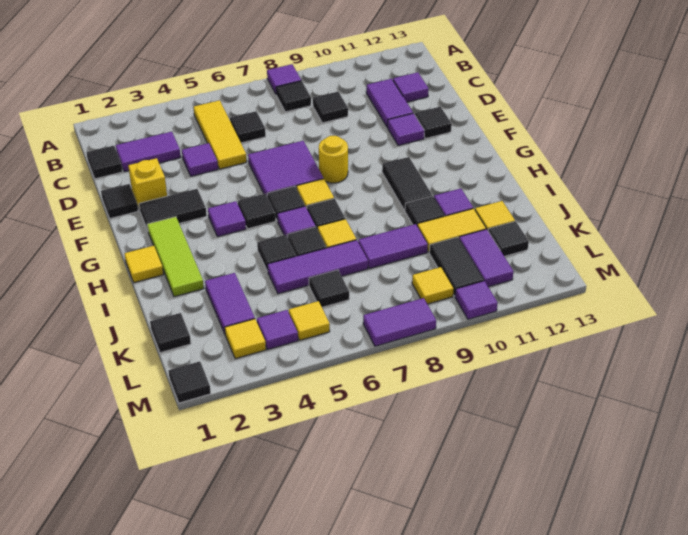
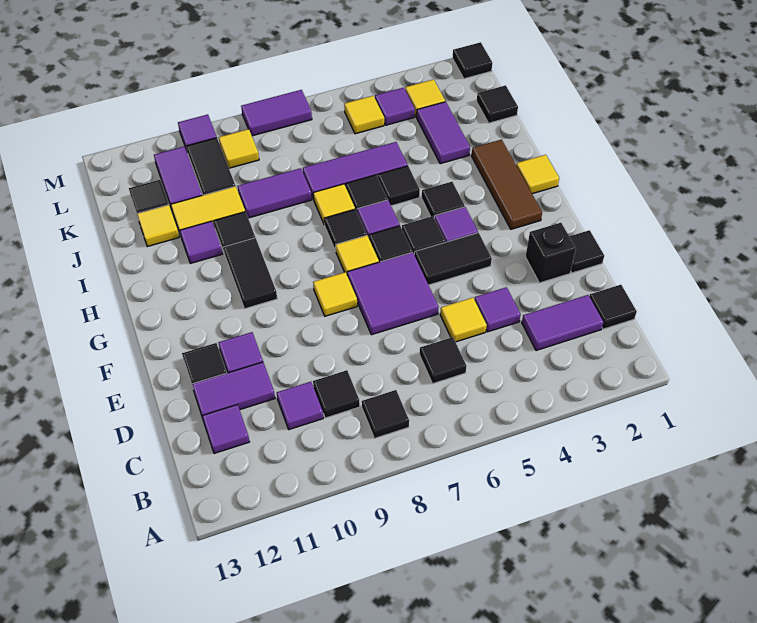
purple tile A8 level 1 -> purple tile C10 level 1
yellow tile B5:D5 level 1 -> yellow tile D5 level 1
purple tile C11:D11 level 1 -> purple tile D11:D12 level 1
yellow brick E2 level 1 -> black brick E2 level 1
black tile F2:F3 level 1 -> black tile F4:F5 level 1
yellow round brick F8 level 1 -> yellow tile F8 level 1
lime tile G2:I2 level 1 -> brown tile G2:I2 level 1
black tile K6 level 1 -> black tile H4 level 1

